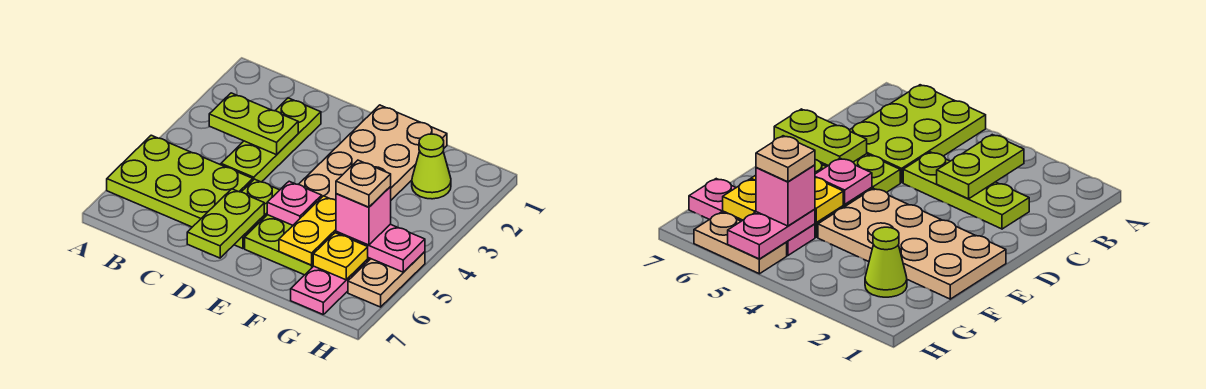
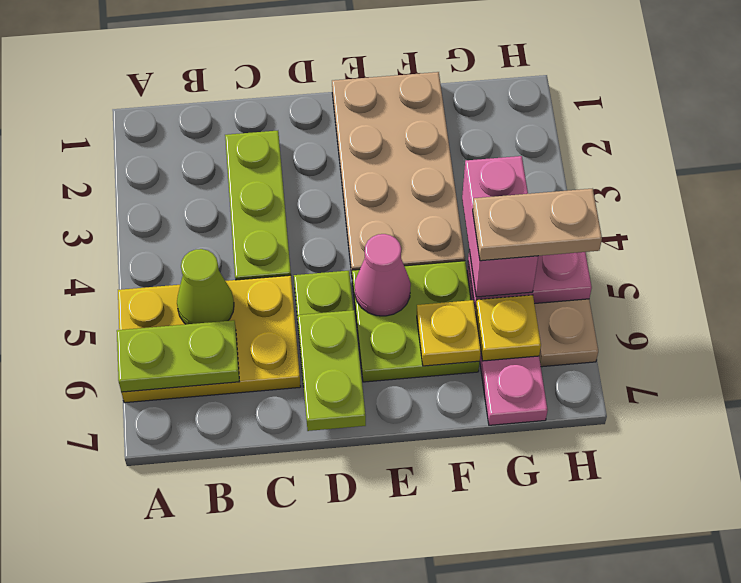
lime plate A5:C6 level 1 -> yellow plate A5:C6 level 1
lime plate B3:C3 level 2 -> lime plate A6:B6 level 2
pink plate E5 level 2 -> pink cone E5 level 2
yellow plate F5:F6 level 2 -> yellow plate F6 level 2
lime cone G2 level 1 -> lime cone B5 level 2
pink brick G5 level 3 -> pink brick G4:G5 level 3
tan plate G5 level 4 -> tan plate G5:H5 level 4

